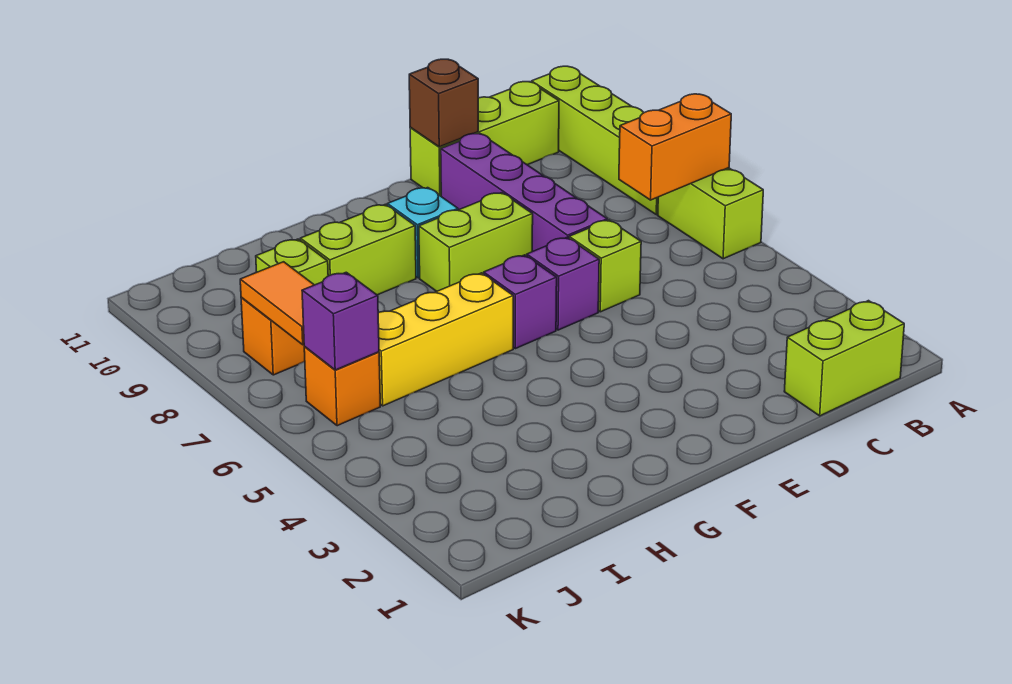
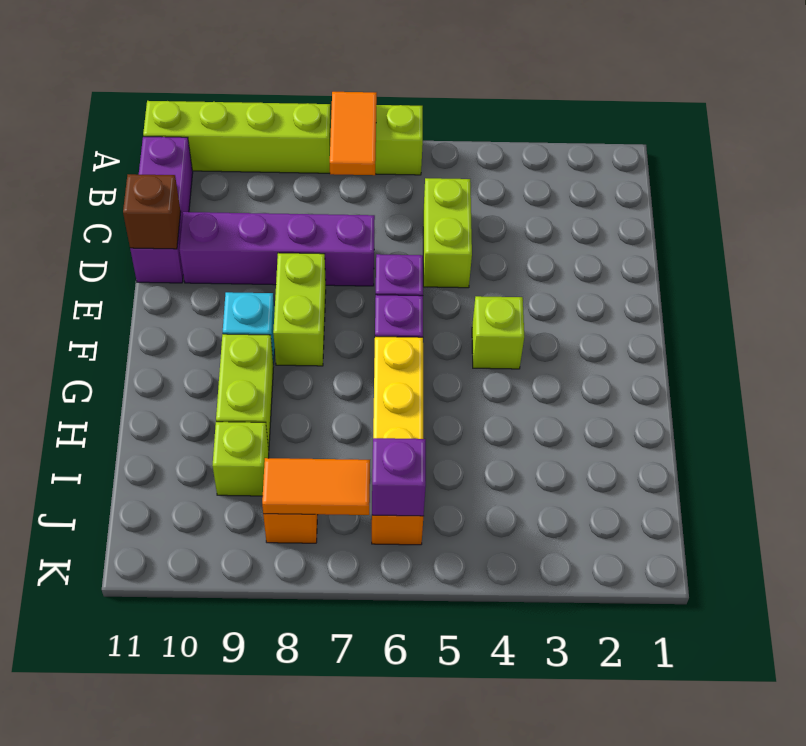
orange brick A7:B7 level 2 -> orange tile A7:B7 level 2
lime brick B1:C1 level 1 -> lime brick C5:D5 level 1
lime brick B11:D11 level 1 -> purple brick B11:D11 level 1
lime brick D6 level 1 -> lime brick F4 level 1

